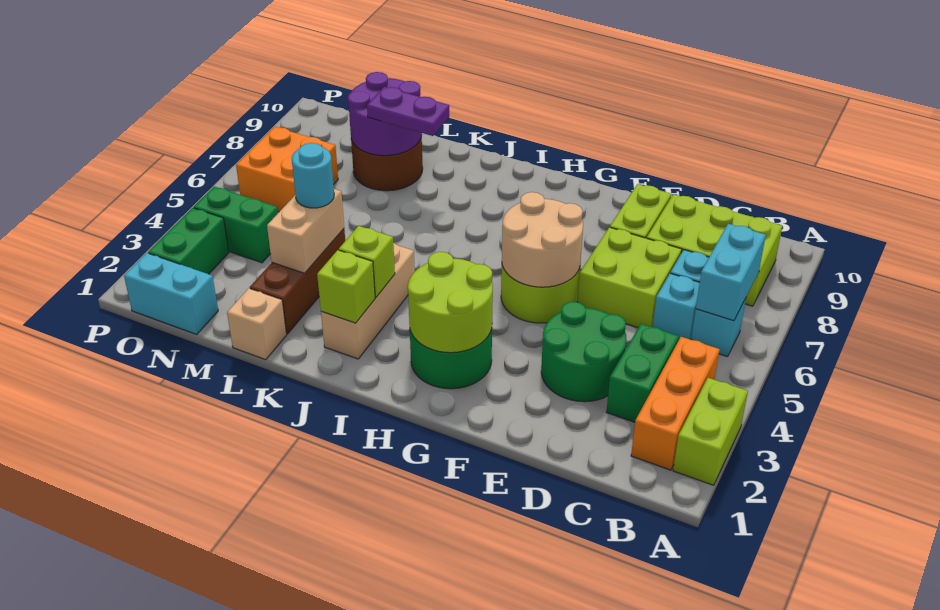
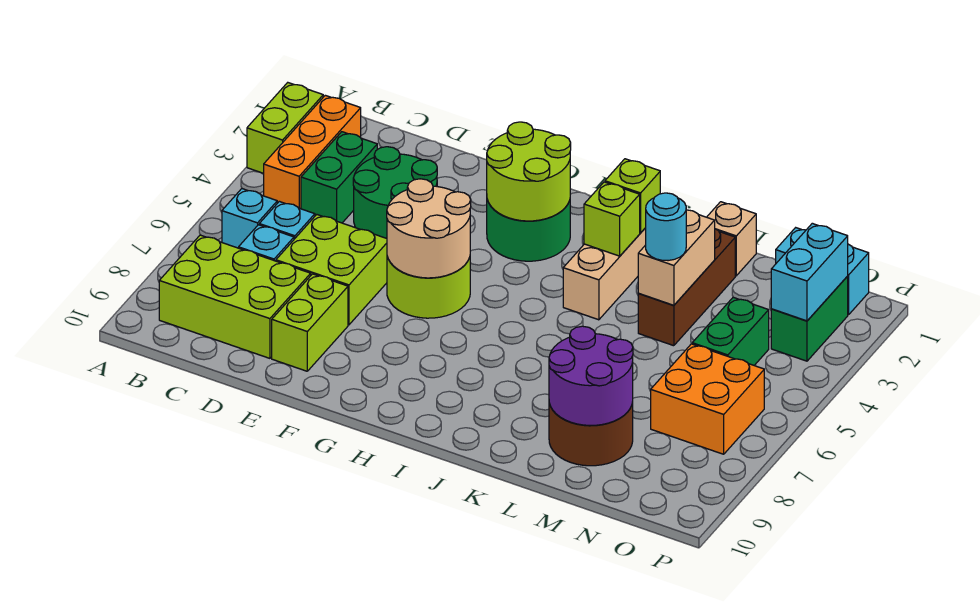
cyan brick B6:B7 level 2 -> cyan brick O2:O3 level 2
purple plate K8:L8 level 3 -> none
green brick N4:O4 level 1 -> green brick N4:N5 level 1

